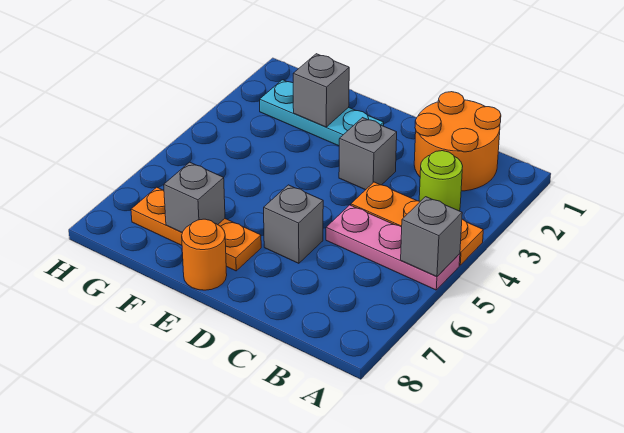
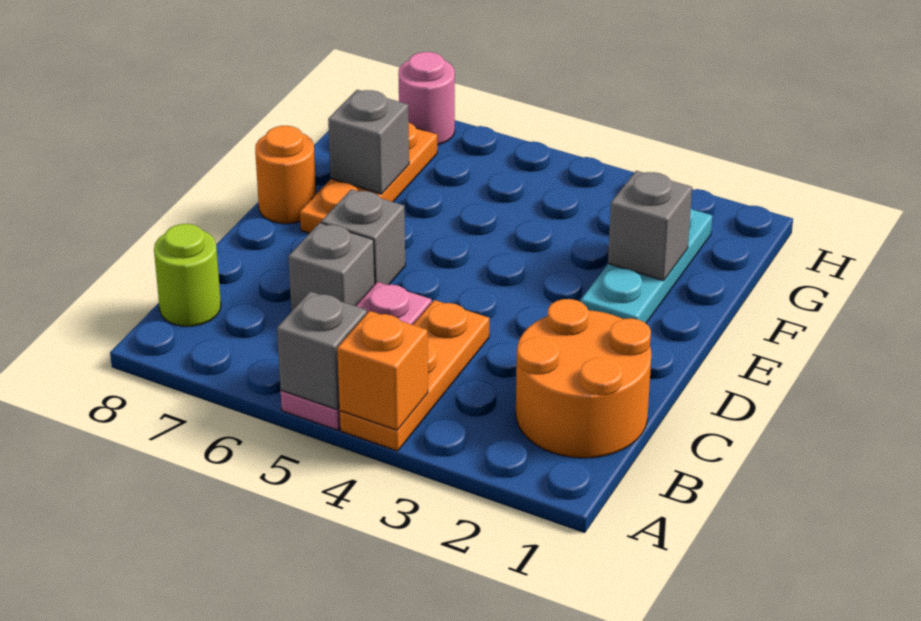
none -> orange brick A4 level 2
lime round brick B3 level 1 -> lime round brick B8 level 1
grey brick D3 level 1 -> grey brick C6 level 1
none -> pink round brick H7 level 1

